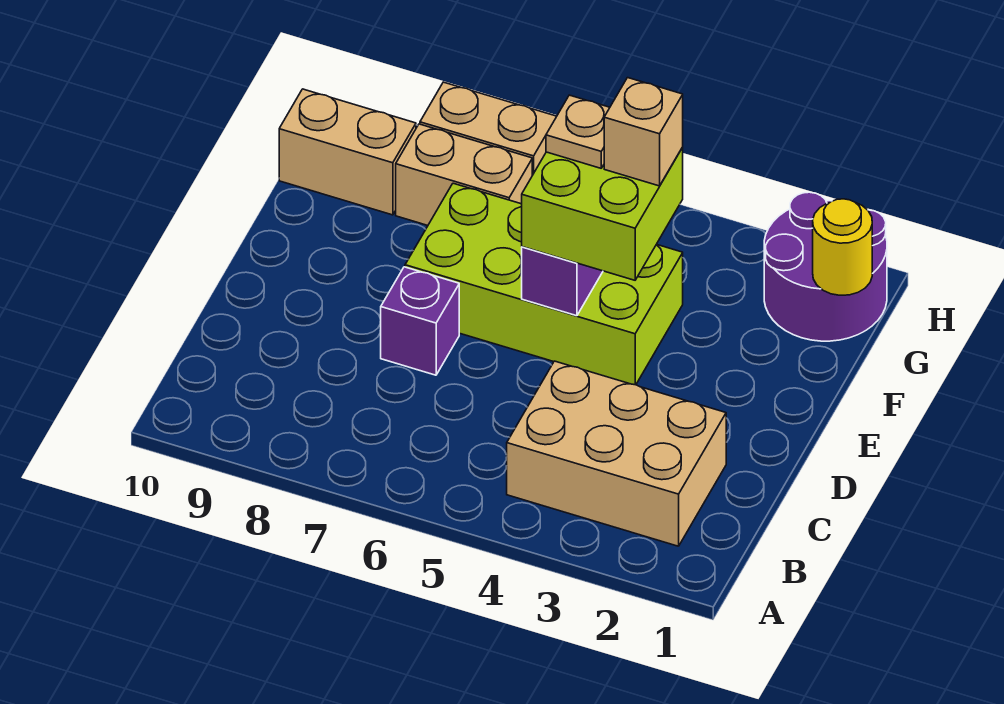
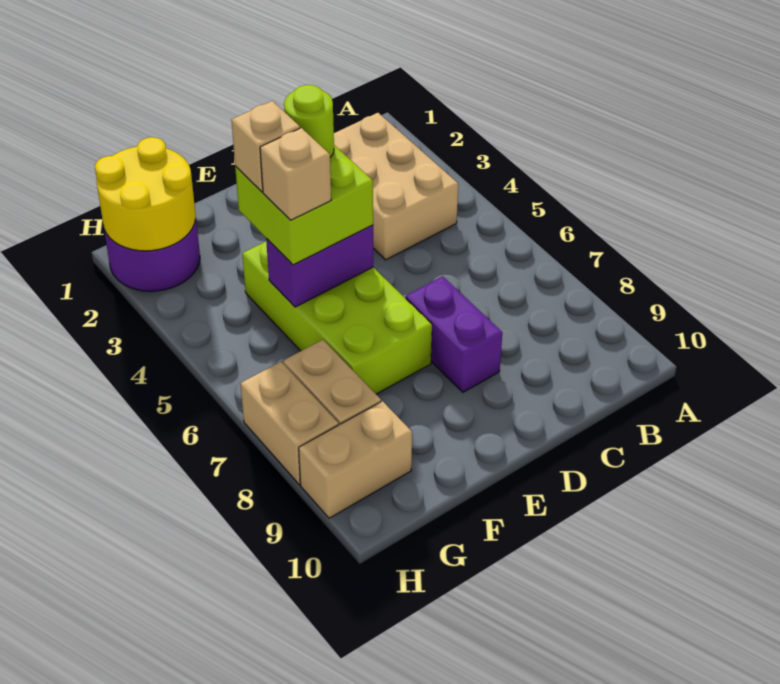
purple brick D7 level 1 -> purple brick D7:D8 level 1
none -> lime round brick E4 level 4
tan plate F5 level 4 -> tan brick F5 level 4
yellow round brick G1 level 2 -> yellow round brick G1:H2 level 2
tan brick G9:G10 level 1 -> tan brick G9:H9 level 1

